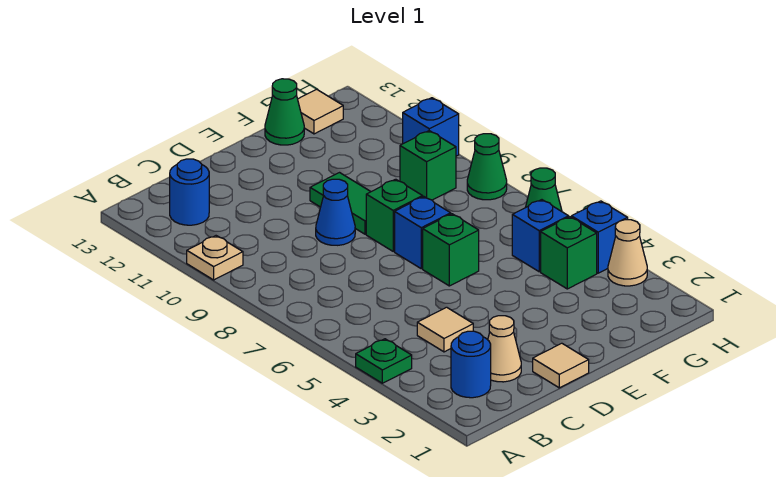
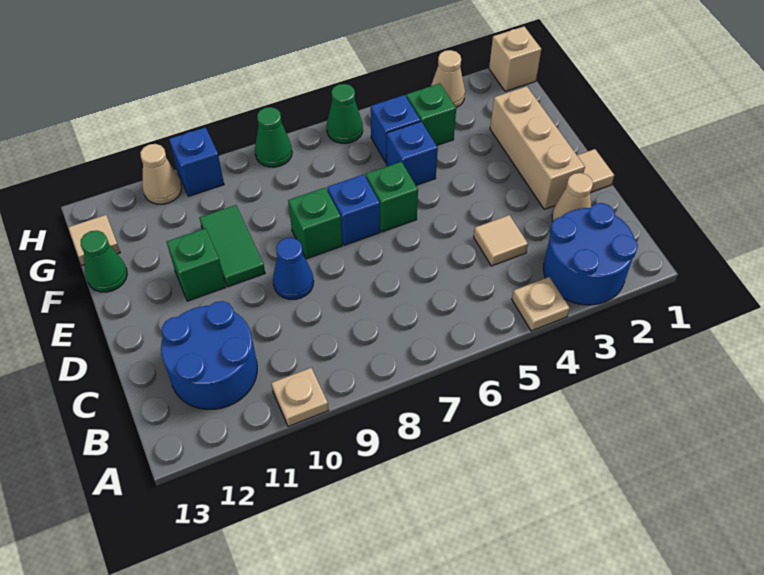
green plate A4 level 1 -> tan plate A4 level 1
blue round brick B2 level 1 -> blue round brick A2:B3 level 1
blue round brick B12 level 1 -> blue round brick B11:C12 level 1
none -> tan brick D2:F2 level 1
green tile E9:E10 level 1 -> green tile E10:F10 level 1
green brick G9 level 1 -> green brick E11 level 1
none -> tan brick H1 level 1
blue brick H4 level 1 -> blue brick F5 level 1
none -> tan cone H11 level 1

